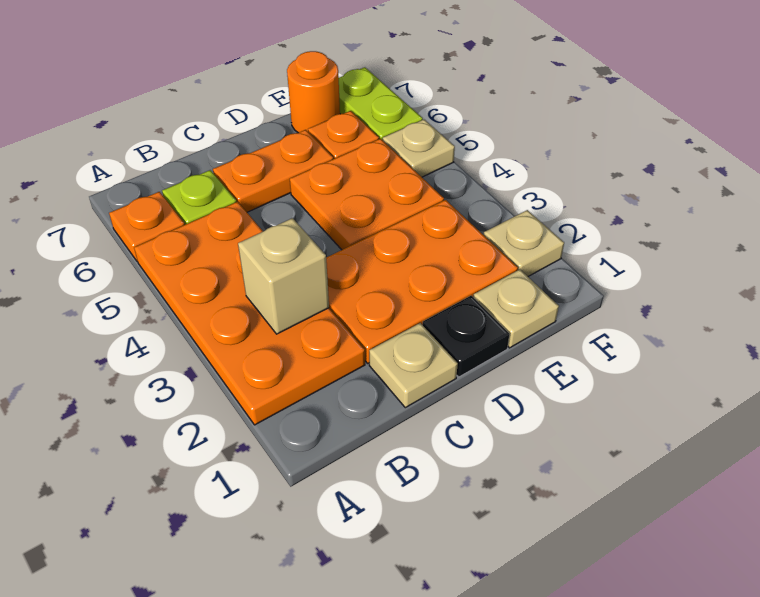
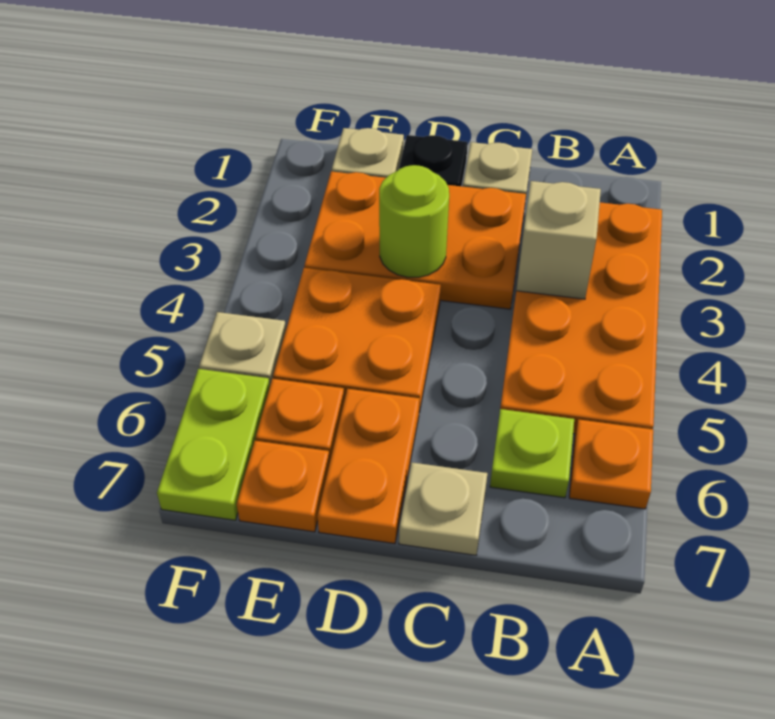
orange plate C6:D6 level 1 -> orange plate D6:D7 level 1
none -> lime round brick D3 level 2
orange round brick E7 level 1 -> orange plate E7 level 1
tan plate F2 level 1 -> tan plate C7 level 1

